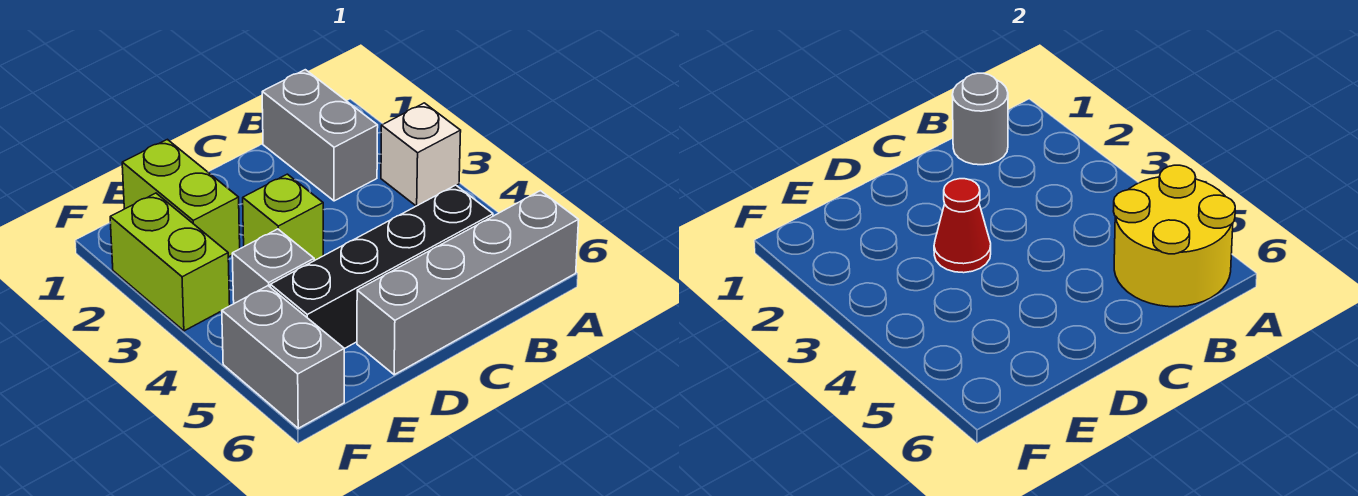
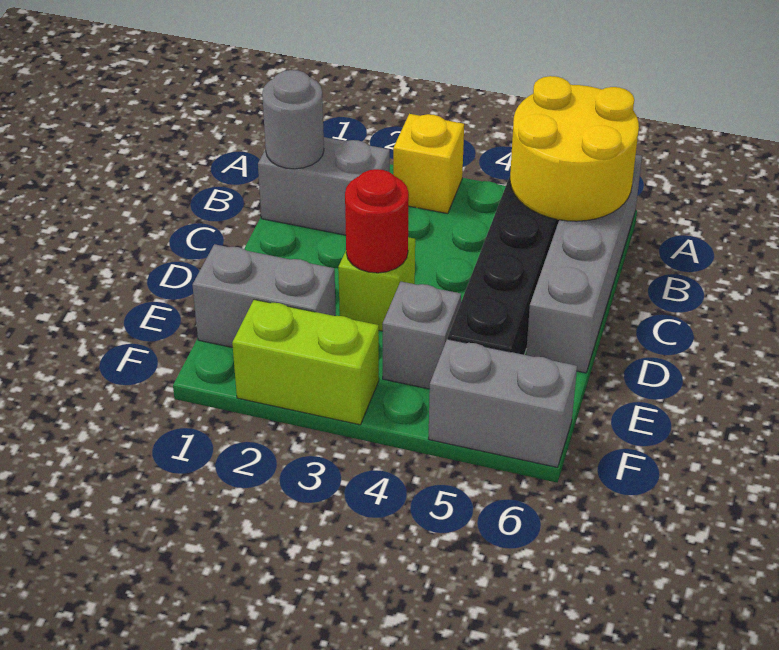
white brick A3 level 1 -> yellow brick A3 level 1
red cone D3 level 2 -> red round brick D3 level 2
lime brick E1:E2 level 1 -> grey brick E1:E2 level 1

